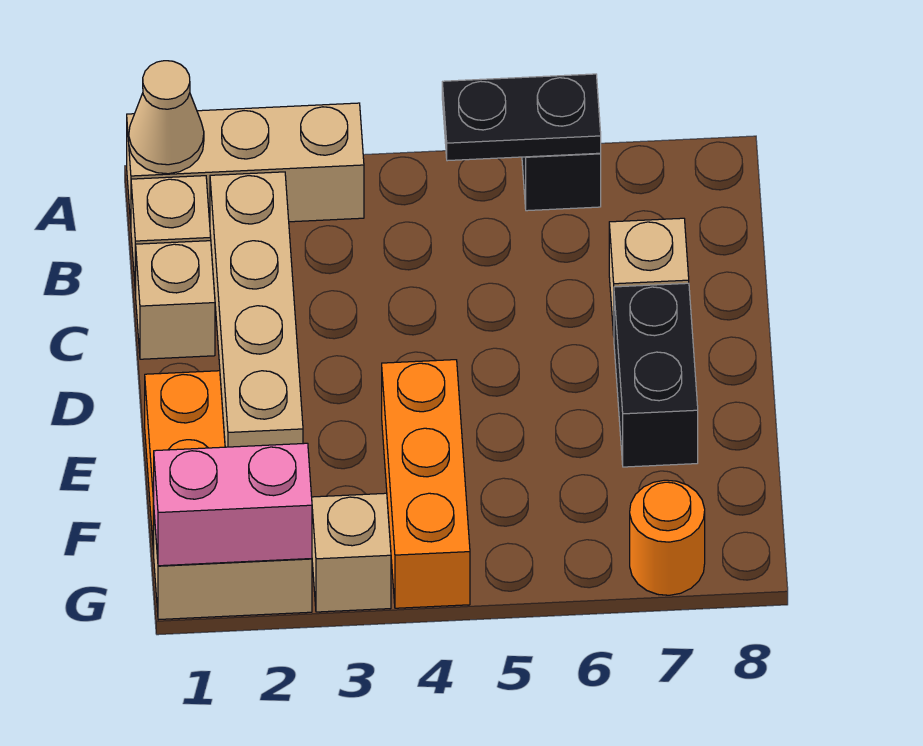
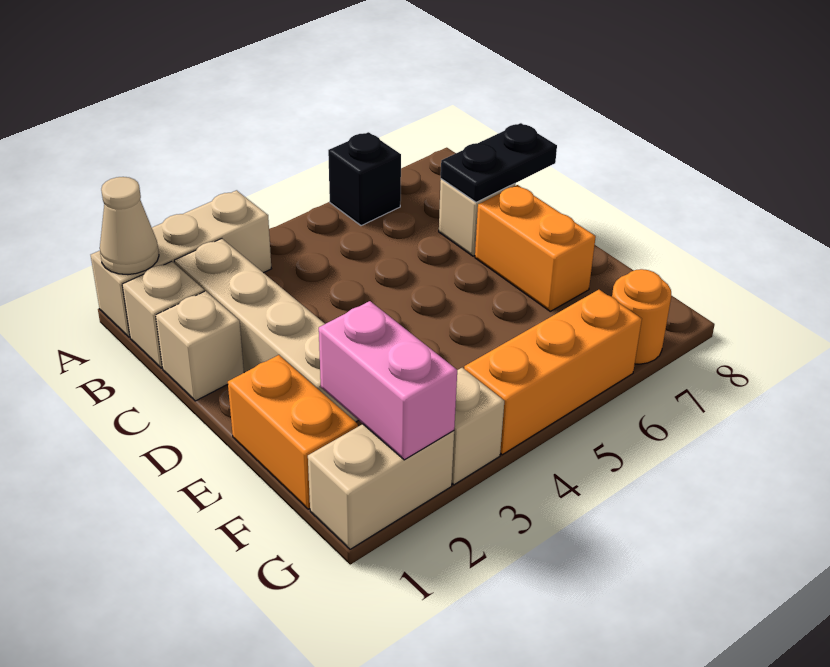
black plate A5:A6 level 2 -> black plate C7:C8 level 2
black brick D7:E7 level 1 -> orange brick D7:E7 level 1
orange brick E4:G4 level 1 -> orange brick G4:G6 level 1
pink brick G1:G2 level 2 -> pink brick F2:G2 level 2

